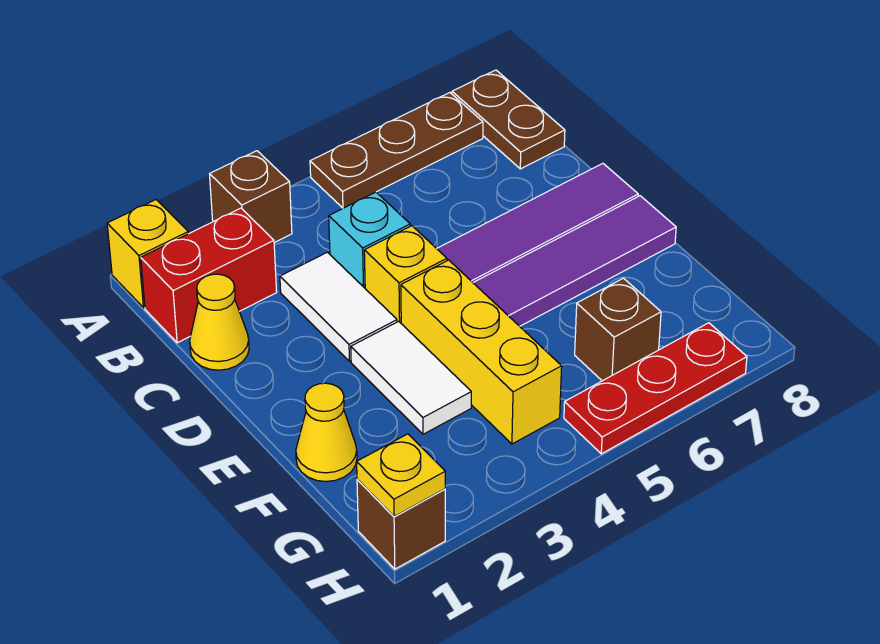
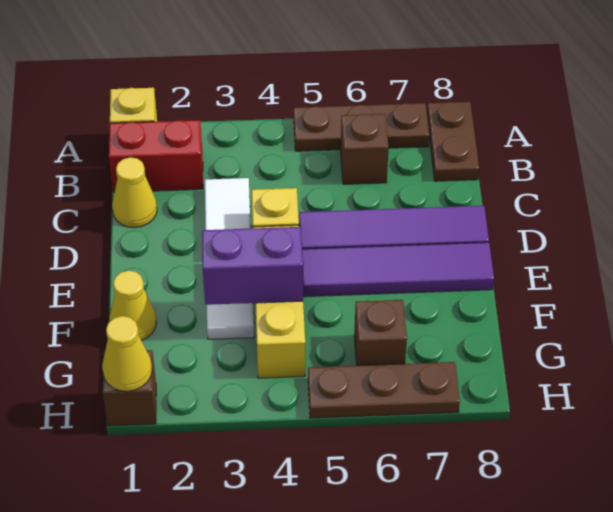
brown brick A3 level 1 -> brown brick B6 level 1
cyan brick C4 level 1 -> none
none -> purple brick F3:F4 level 2
yellow plate H1 level 2 -> yellow cone H1 level 2
red plate H5:H7 level 1 -> brown plate H5:H7 level 1

